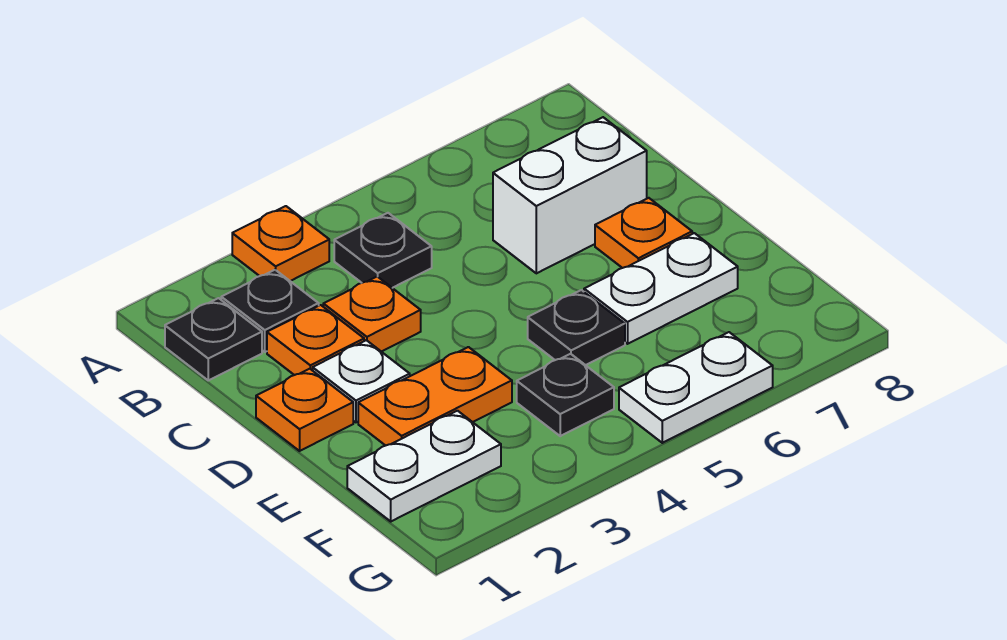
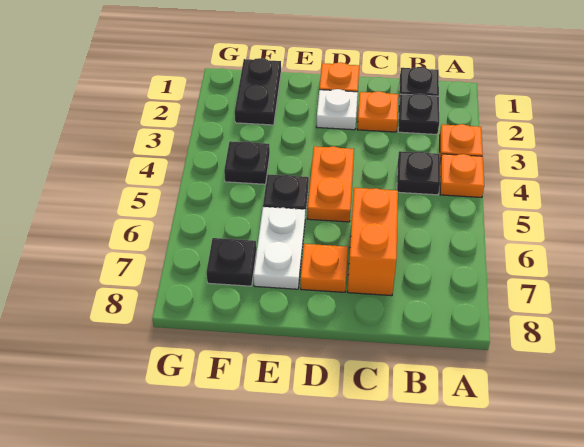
orange plate C3 level 1 -> orange plate A4 level 1
white brick C6:C7 level 1 -> orange brick C6:C7 level 1
orange plate E2:E3 level 1 -> orange plate D4:D5 level 1
white plate F1:F2 level 1 -> black plate F1:F2 level 1
none -> black plate F7 level 1
white plate G5:G6 level 1 -> none

